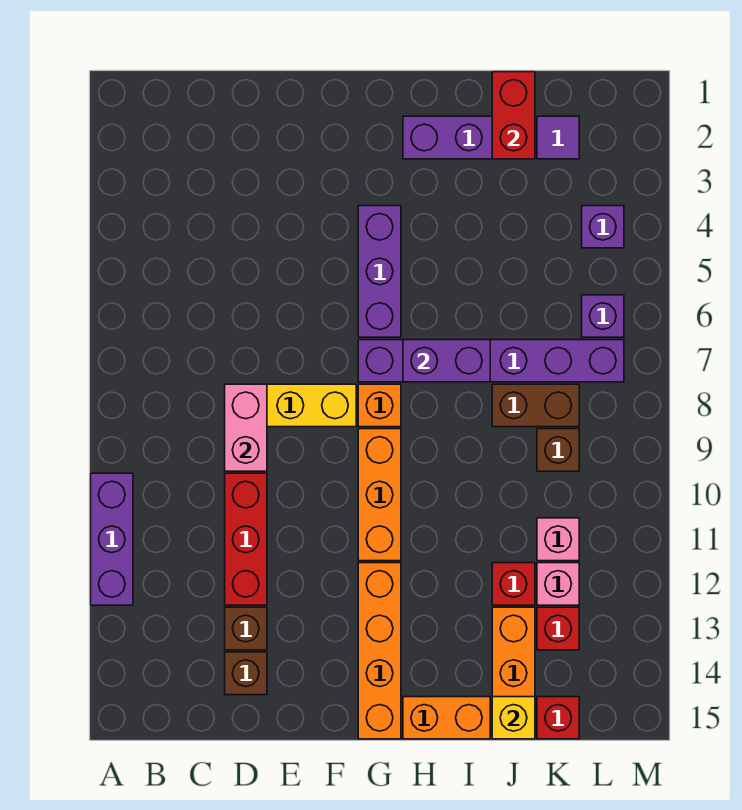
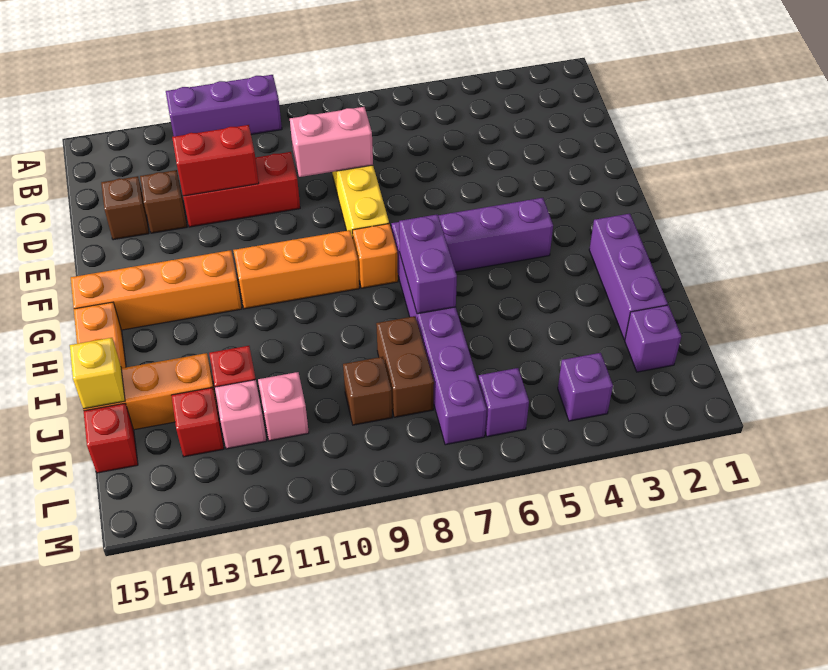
red brick J1:J2 level 2 -> red brick D11:D12 level 2
purple tile K2 level 1 -> purple brick K2 level 1

